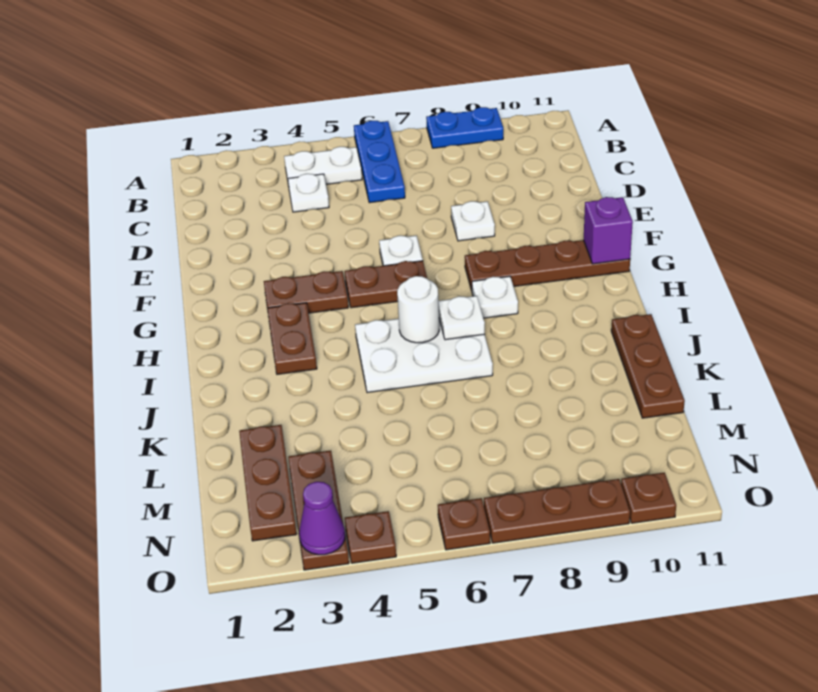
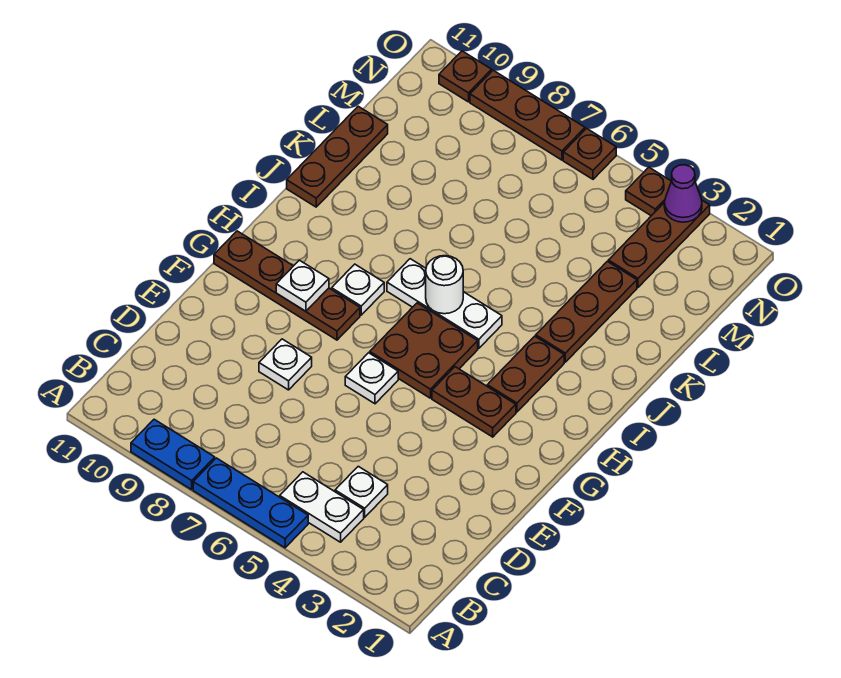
blue plate A6:C6 level 1 -> blue plate A5:A7 level 1
brown plate G5:G6 level 1 -> brown plate G5:H6 level 1
purple brick G11 level 2 -> none
white plate I5:J7 level 1 -> white plate I5:I7 level 1
white plate I7 level 2 -> white plate G9 level 2
brown plate L2:N2 level 1 -> brown plate J3:L3 level 1

